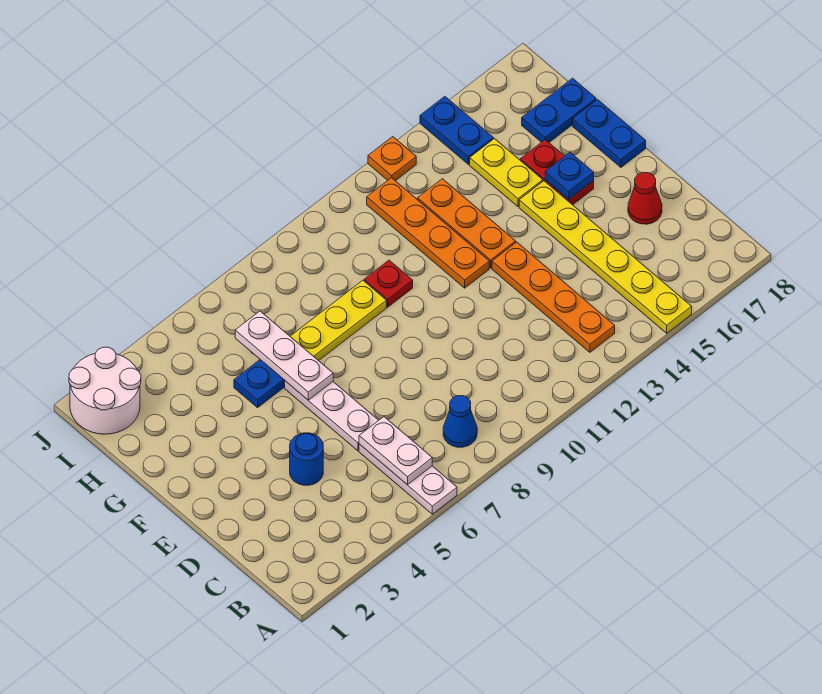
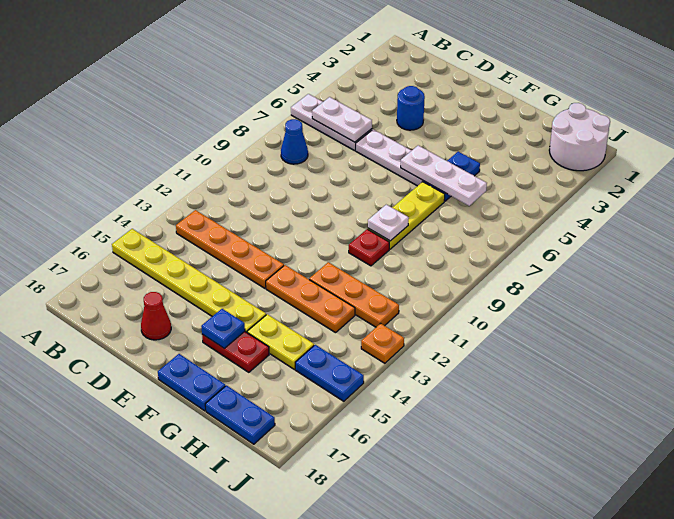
orange plate F12:I12 level 1 -> orange plate G12:I12 level 1
none -> white plate G9 level 2
blue plate H17:H18 level 1 -> blue plate H18:I18 level 1

